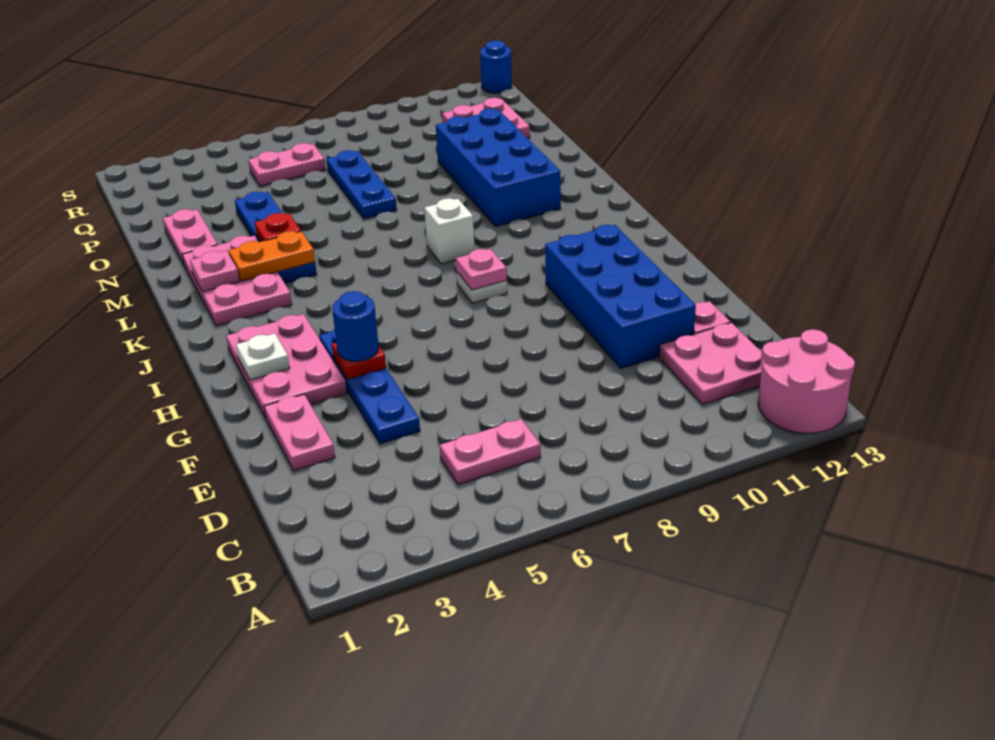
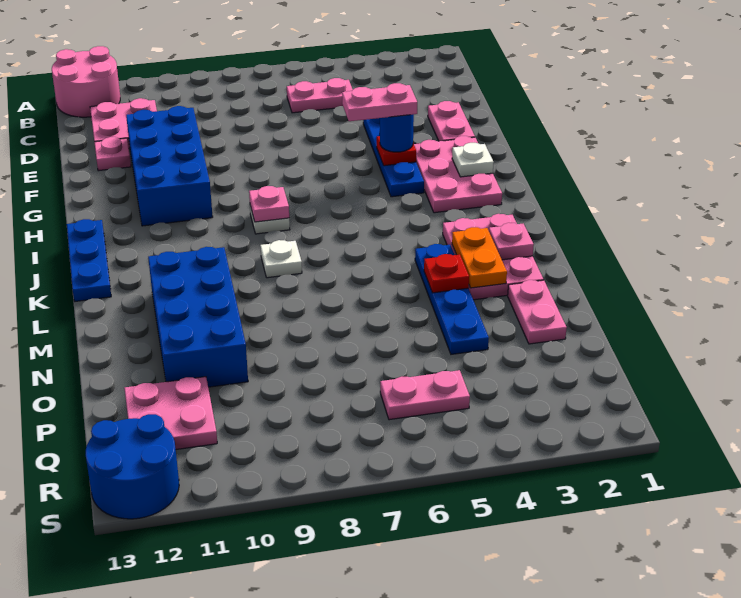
none -> pink plate G4:G5 level 4
white brick K8 level 1 -> white plate K8 level 1
orange plate L3:L4 level 2 -> orange plate L3:M3 level 2
blue plate N7:P7 level 1 -> blue plate I13:K13 level 1
blue round brick S13 level 1 -> blue round brick R12:S13 level 1

